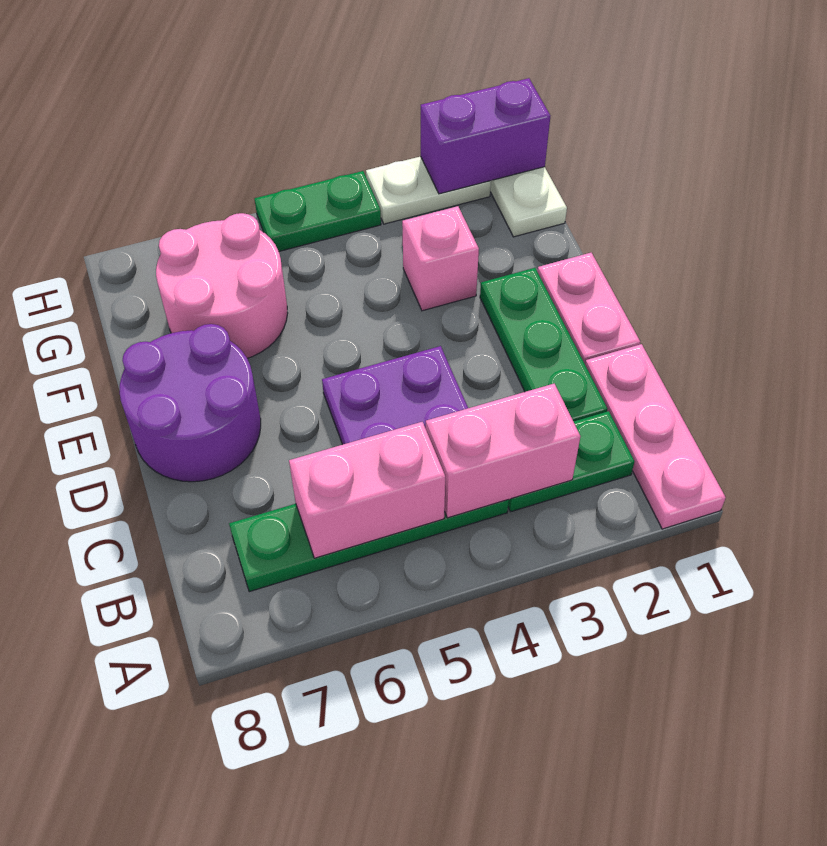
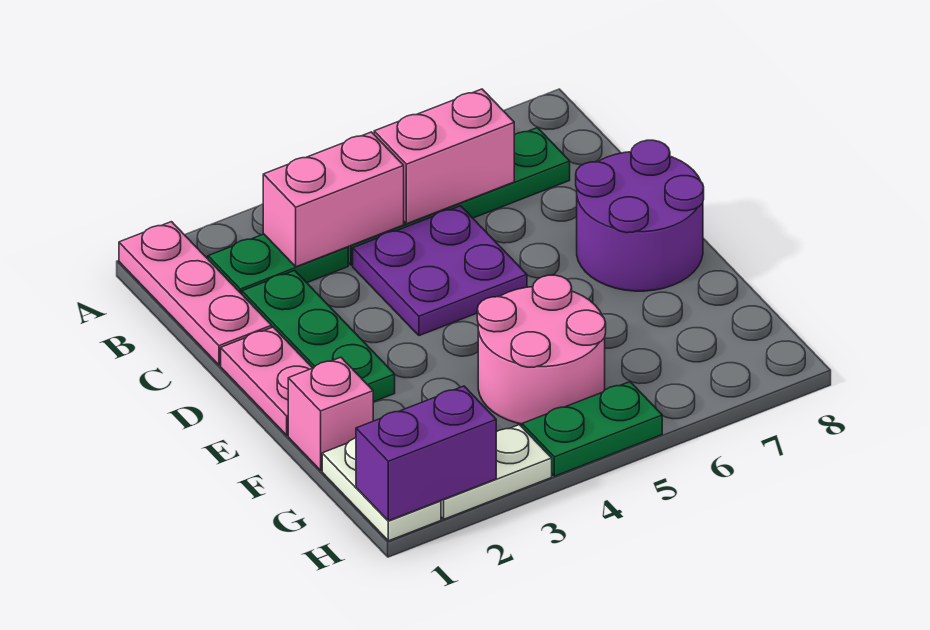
pink brick F3 level 1 -> pink brick F1 level 1
pink round brick F6:G7 level 1 -> pink round brick F4:G5 level 1

